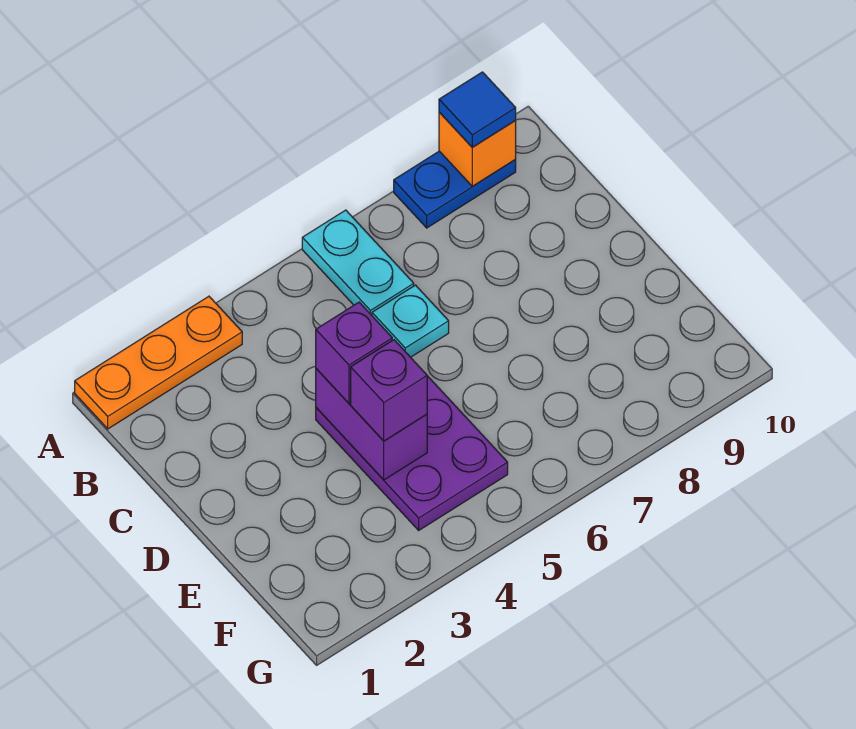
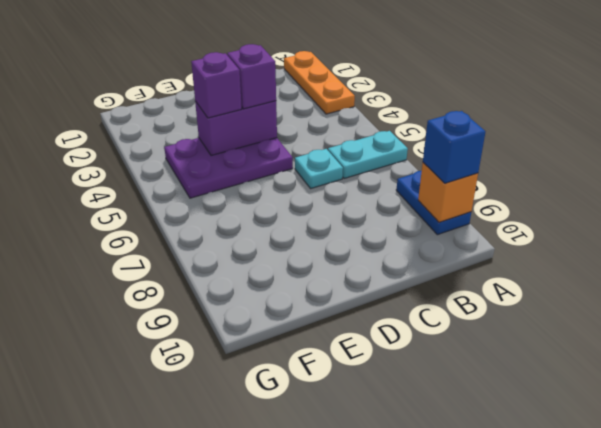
blue tile A9 level 3 -> blue brick A9 level 3

